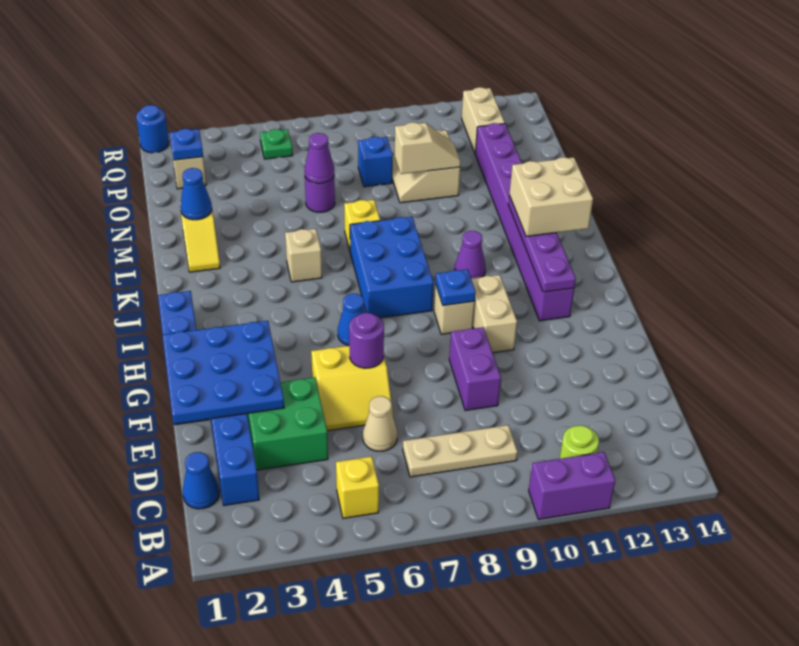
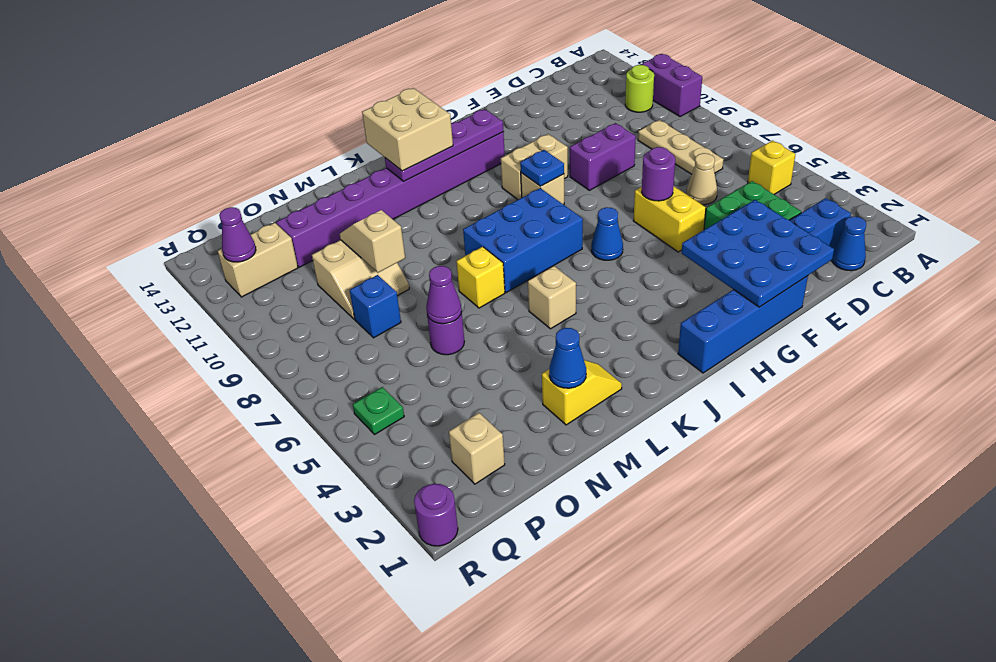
purple cone J10 level 1 -> purple cone Q12 level 2
blue plate P2 level 2 -> none
blue round brick R1 level 1 -> purple round brick R1 level 1

